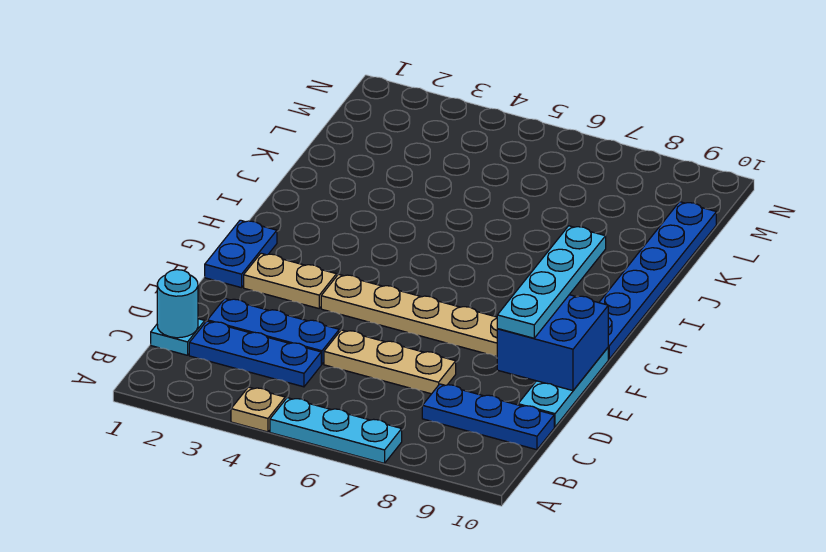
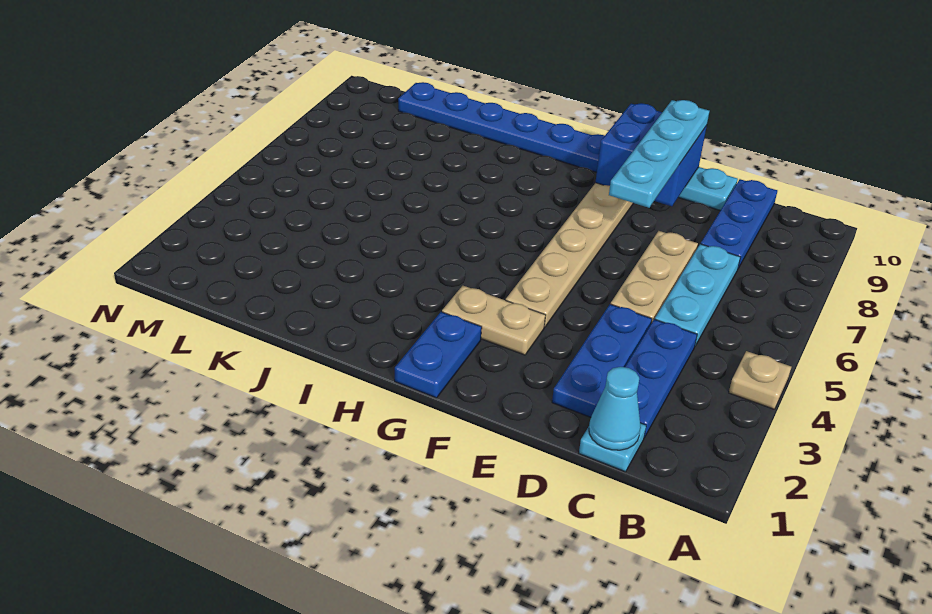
cyan plate A5:A7 level 1 -> cyan plate C5:C7 level 1
cyan round brick C1 level 2 -> cyan cone C1 level 2
cyan plate E9:H9 level 3 -> cyan plate E7:E10 level 3
blue plate F1:G1 level 1 -> blue plate G1:G2 level 1
tan plate F2:F3 level 1 -> tan plate F3:G3 level 1

